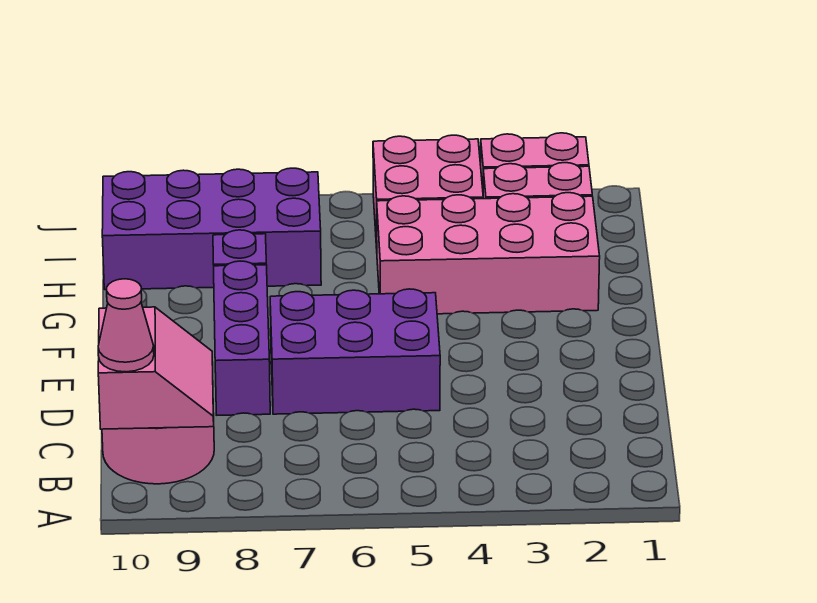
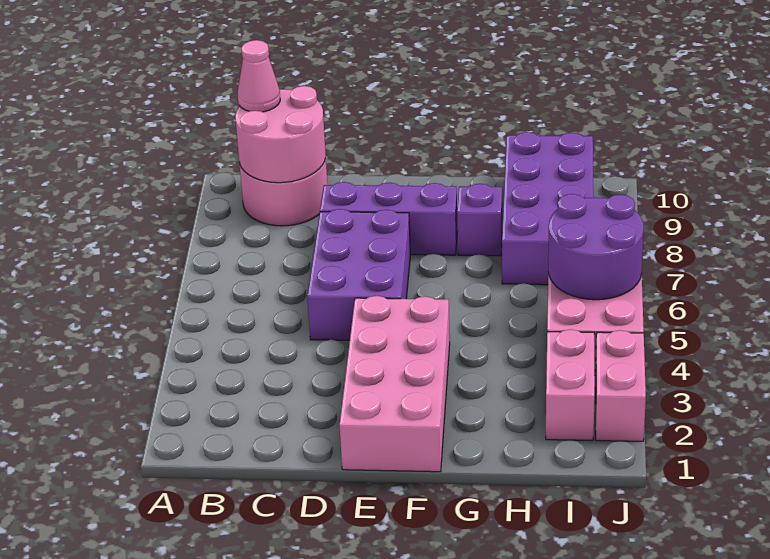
pink slope B9:C10 level 2 top 10 -> pink round brick B9:C10 level 2
pink brick G2:H5 level 1 -> pink brick E1:F4 level 1
none -> purple round brick I5:J6 level 2

